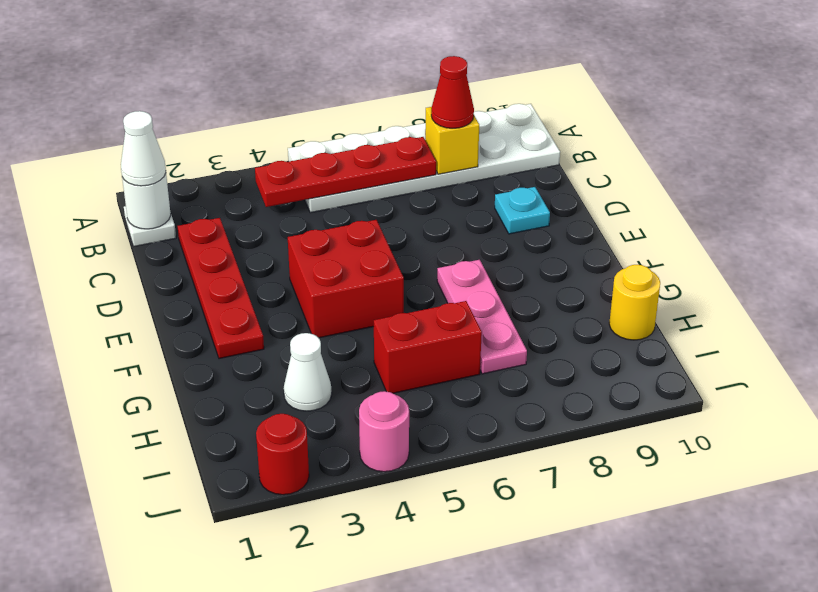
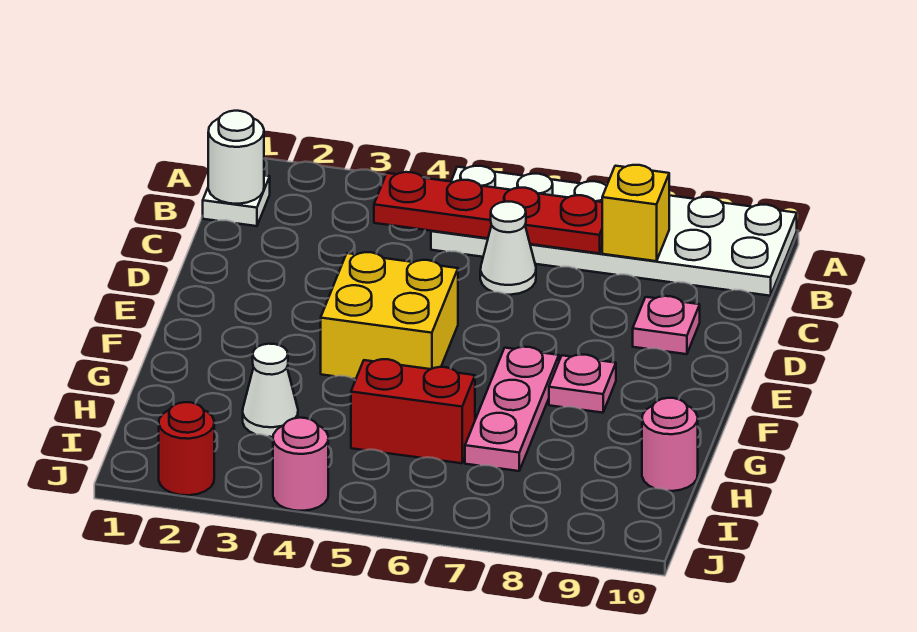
white cone B1 level 3 -> white cone C6 level 1
red cone B8 level 3 -> none
red plate C2:F2 level 1 -> none
cyan plate D9 level 1 -> pink plate D9 level 1
red brick E4:F5 level 1 -> yellow brick E4:F5 level 1
none -> pink plate F8 level 1
yellow round brick H10 level 1 -> pink round brick H10 level 1

